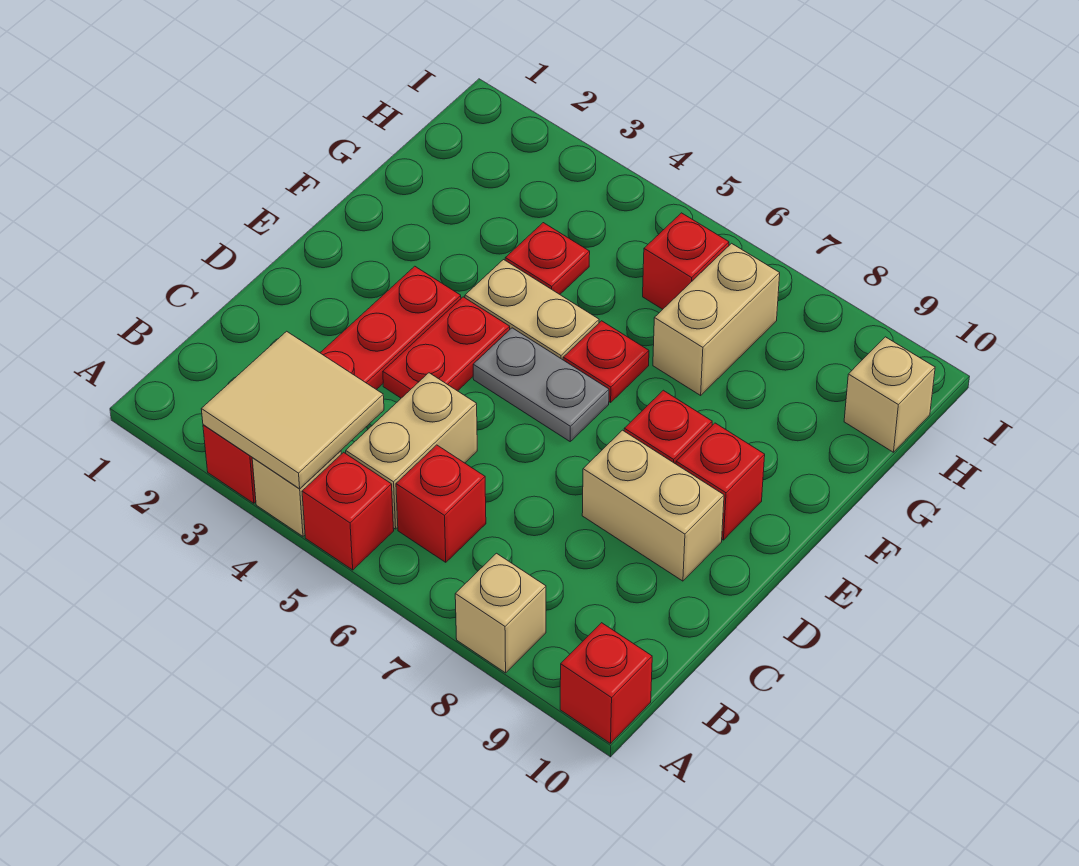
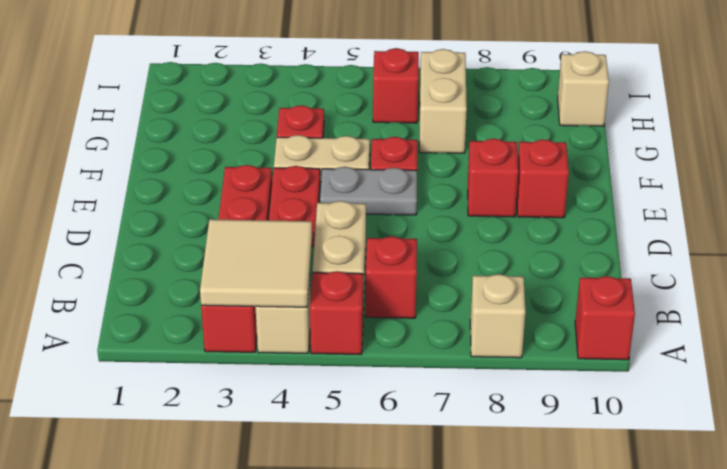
tan brick D8:D9 level 1 -> none

